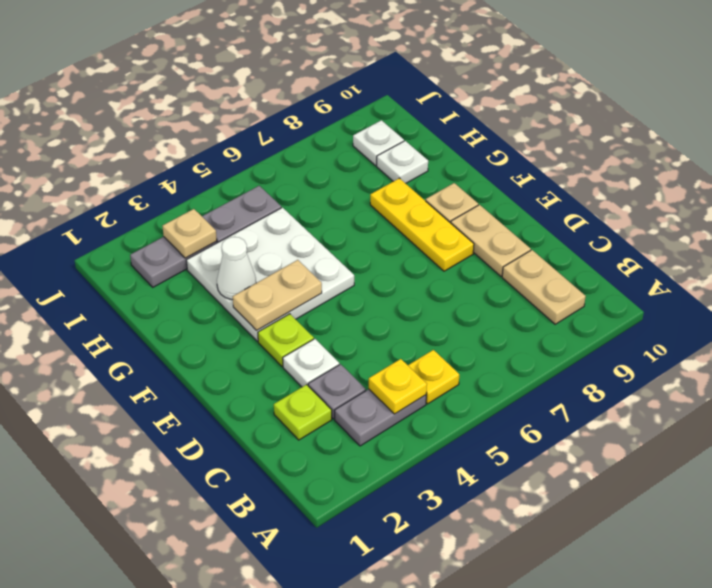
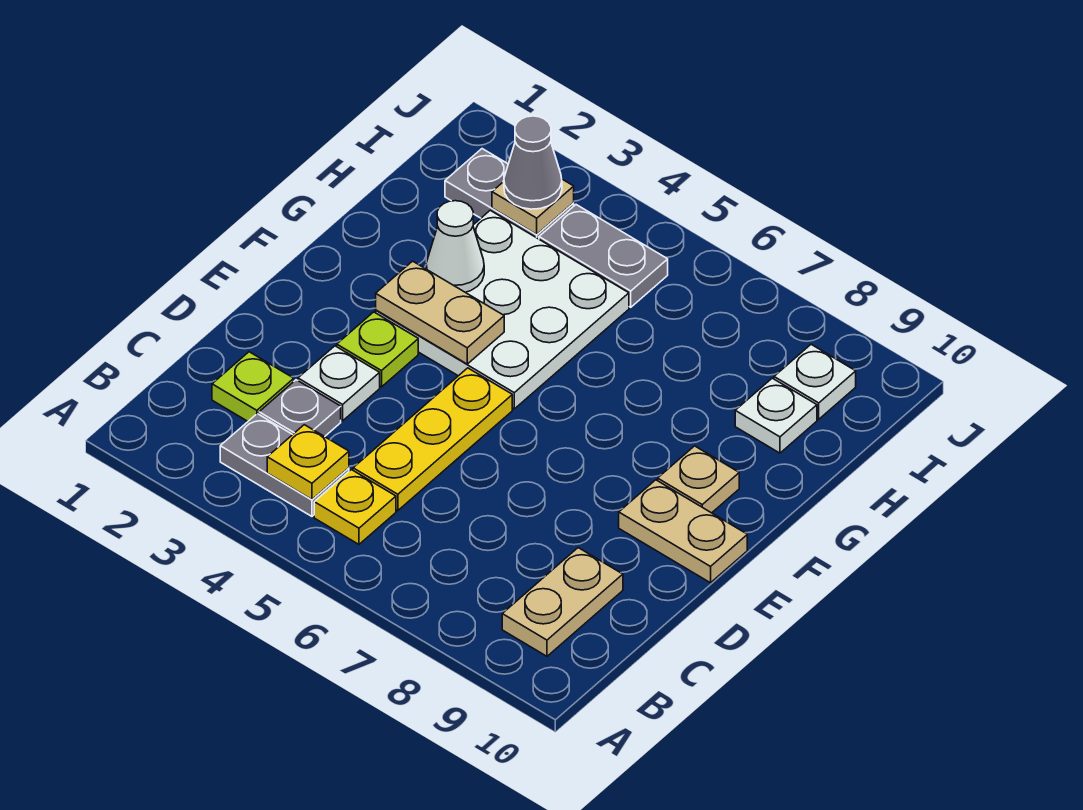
tan plate D9:E9 level 1 -> tan plate E9:E10 level 1
yellow plate E8:G8 level 1 -> yellow plate C5:E5 level 1
none -> grey cone I3 level 3

